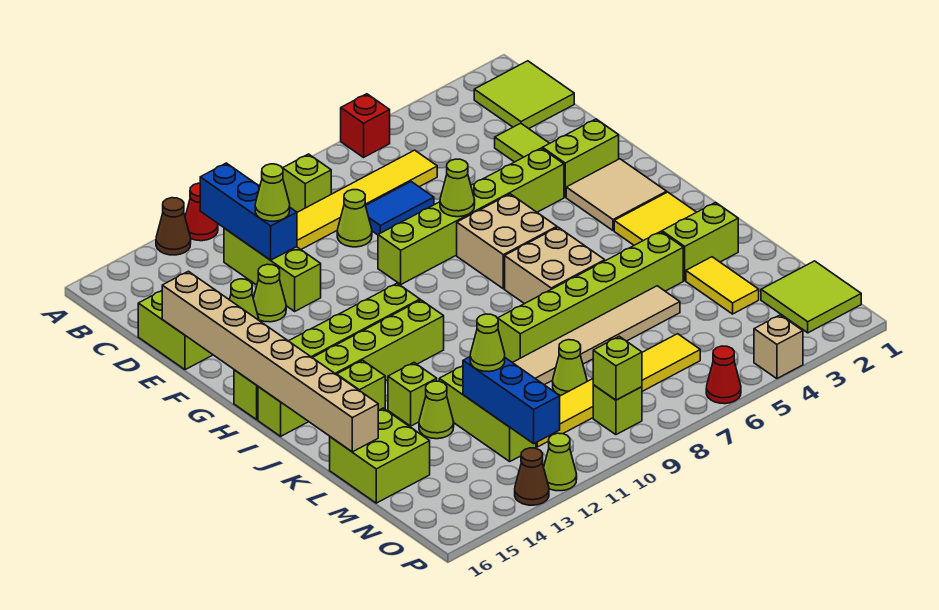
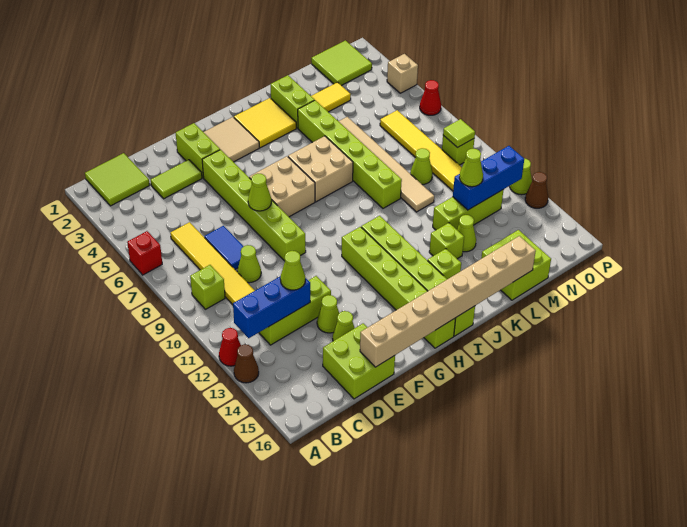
lime brick O9 level 2 -> lime tile O9 level 2

